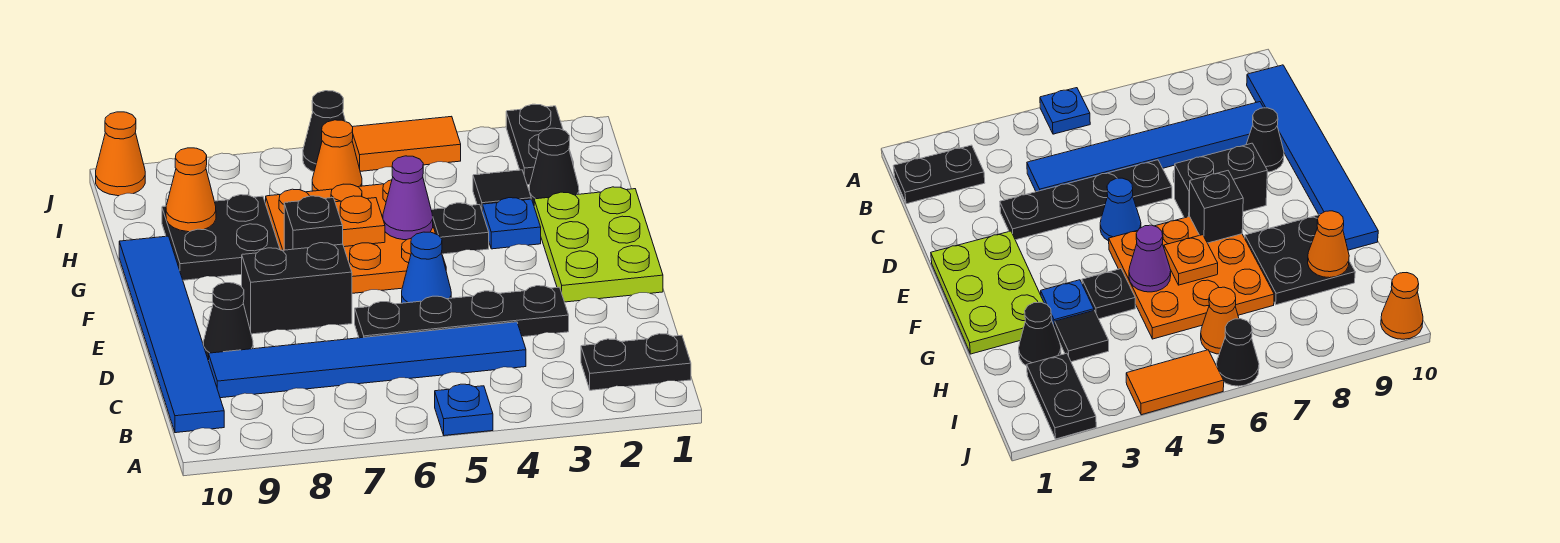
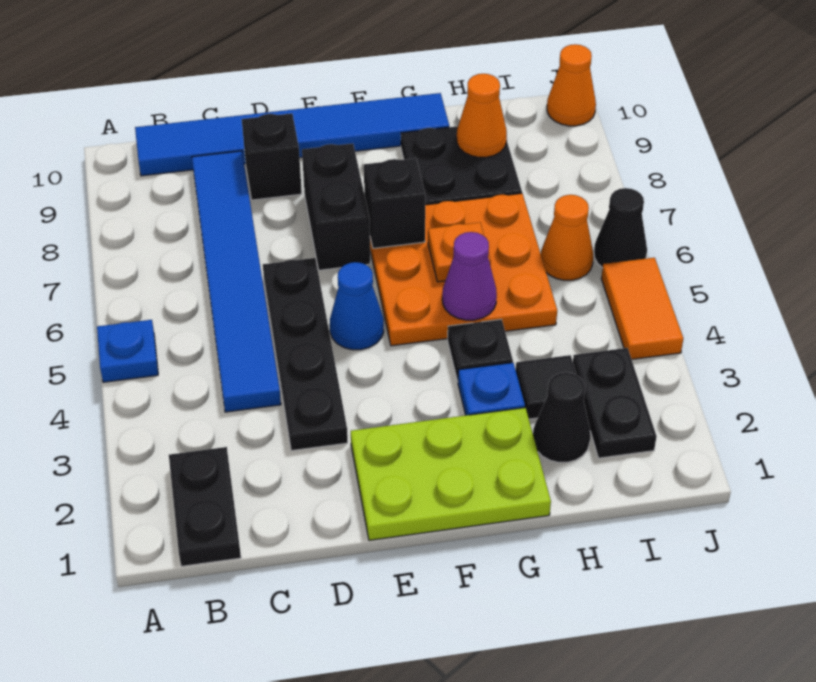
black cone D9 level 1 -> black brick D9 level 1
black plate I2:J2 level 1 -> black plate I2:I3 level 1

